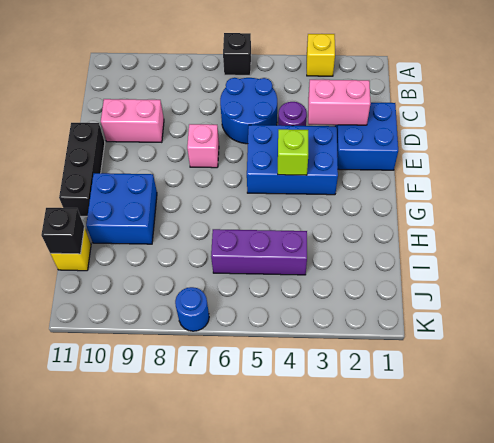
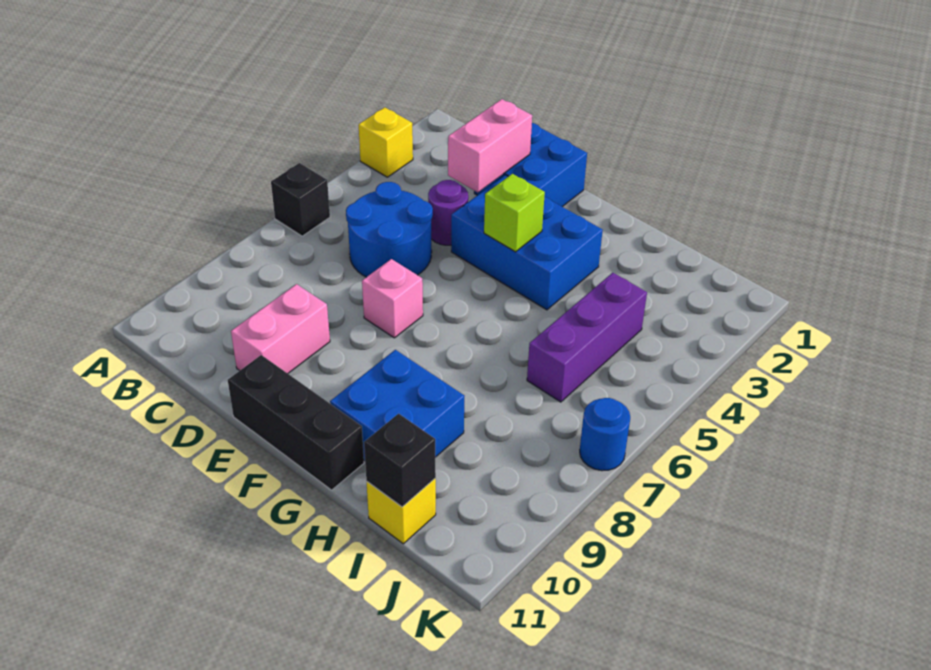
blue brick E3:F5 level 1 -> blue brick E3:G4 level 1

